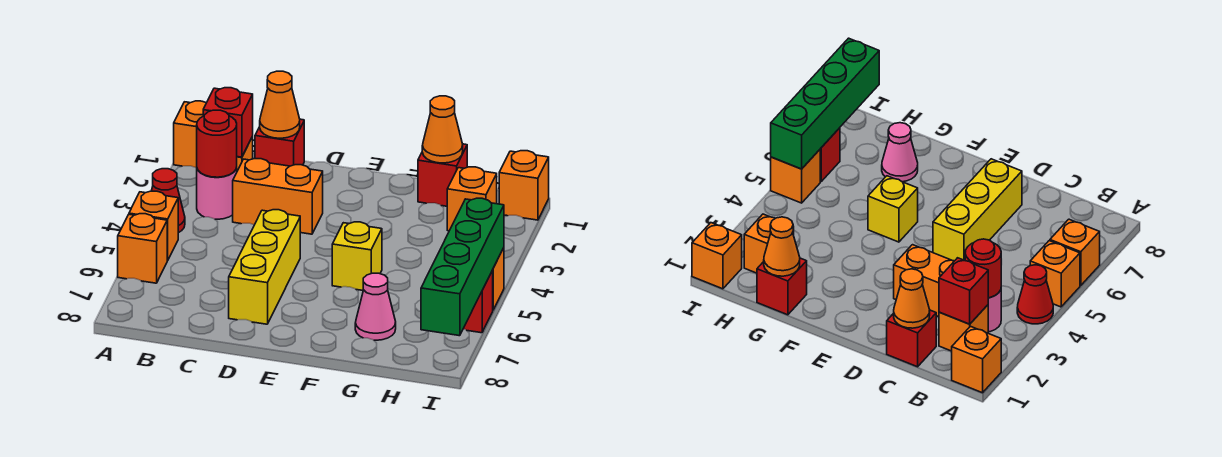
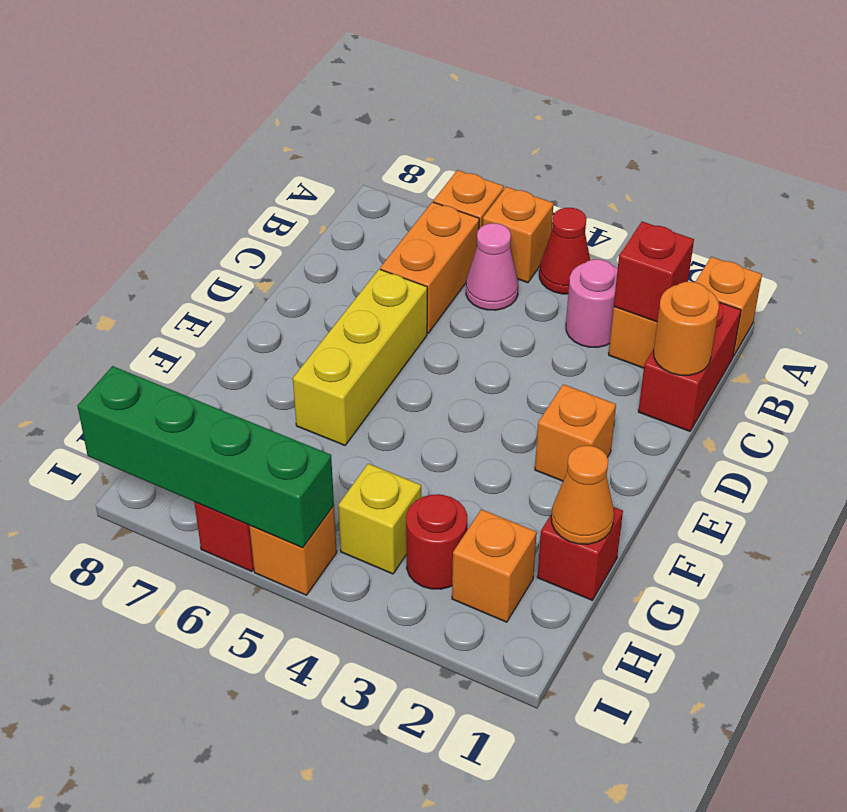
red round brick B3 level 2 -> red round brick H3 level 1
red brick C1 level 1 -> red brick B1:C1 level 1
orange cone C1 level 2 -> orange round brick C1 level 2
orange brick C3:D3 level 1 -> orange brick B6:C6 level 1
yellow brick D5:D7 level 1 -> yellow brick D6:F6 level 1
yellow brick F5 level 1 -> yellow brick H4 level 1
pink cone G7 level 1 -> pink cone B5 level 1
orange brick I1 level 1 -> orange brick E2 level 1

